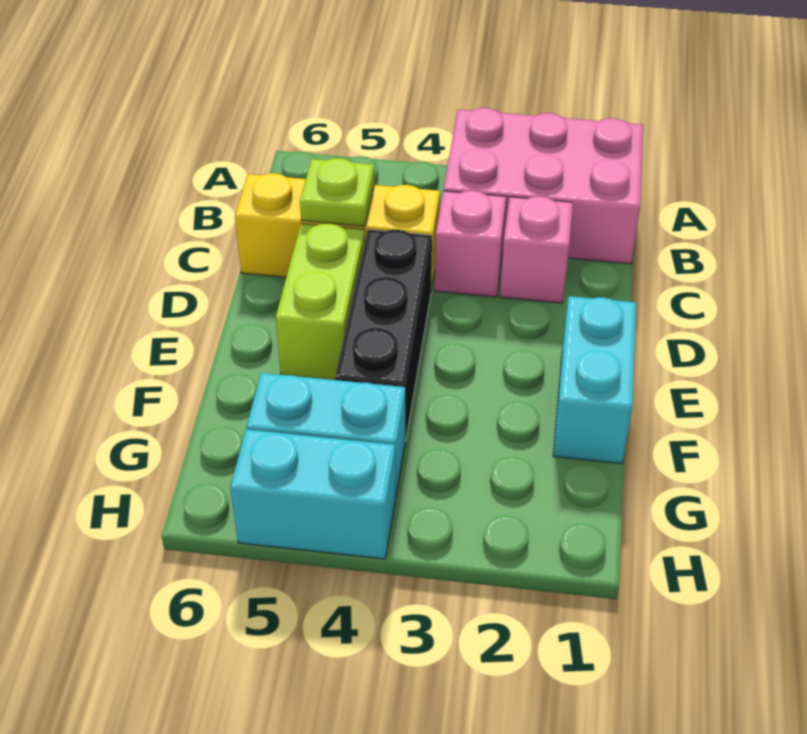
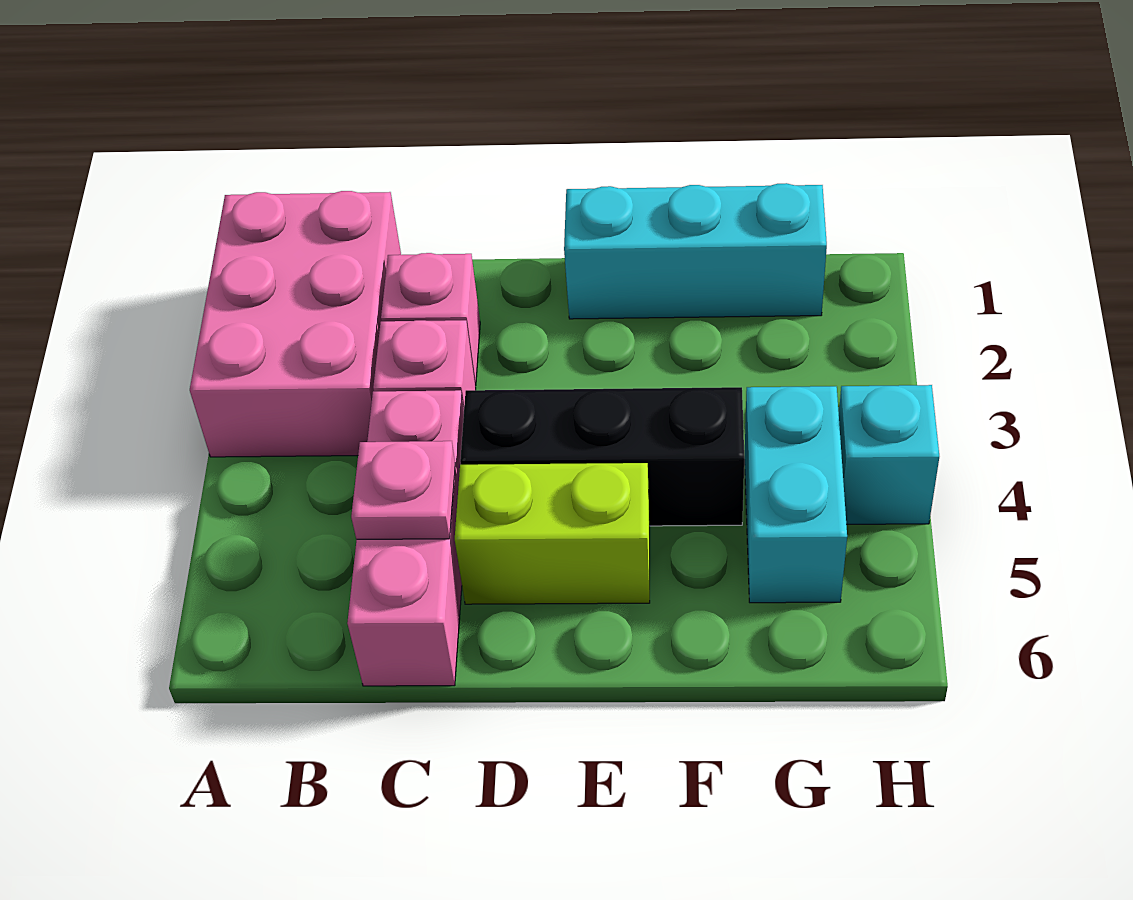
yellow brick C4:C6 level 1 -> pink brick C4:C6 level 1
lime plate C5 level 2 -> pink plate C5 level 2
cyan brick E1:F1 level 1 -> cyan brick E1:G1 level 1
cyan brick H4:H5 level 1 -> cyan brick H4 level 1

